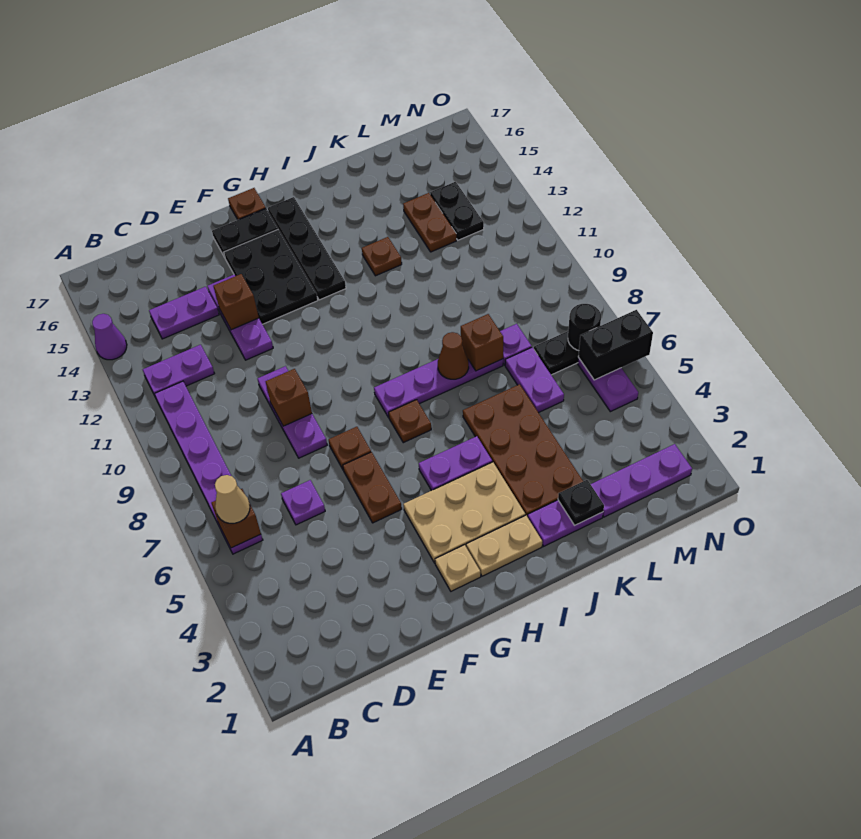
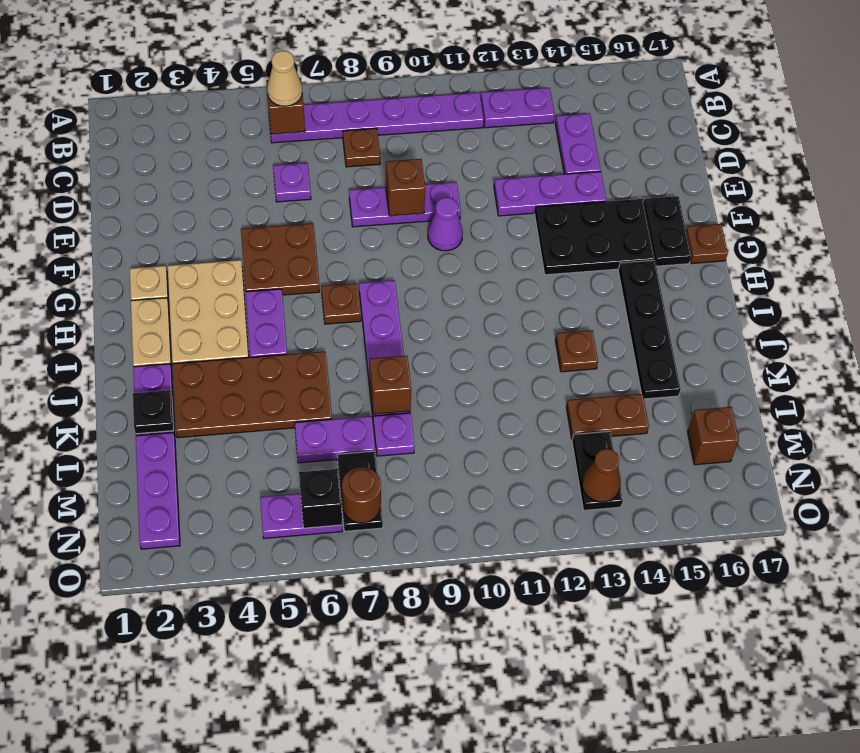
purple cone A14 level 1 -> purple cone F10 level 1
purple plate B12:C12 level 1 -> purple plate B12:B13 level 1
brown brick E13 level 2 -> brown brick M16 level 1
brown plate F5:F6 level 1 -> brown plate F5:G6 level 1
brown plate F7 level 1 -> brown plate C8 level 1
black plate H13:H16 level 1 -> black plate H15:K15 level 1
brown cone J8 level 2 -> brown cone N13 level 2
black plate M13:M14 level 1 -> black plate M13:N13 level 1
black brick N6:O6 level 2 -> black brick N6 level 2
black round brick N7 level 2 -> brown round brick N7 level 2

